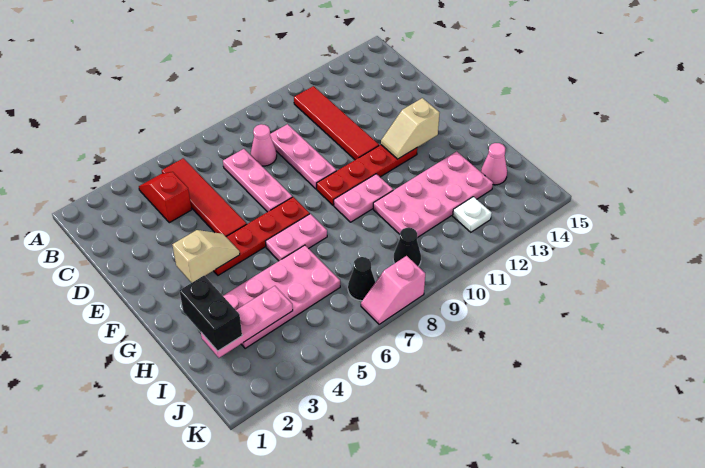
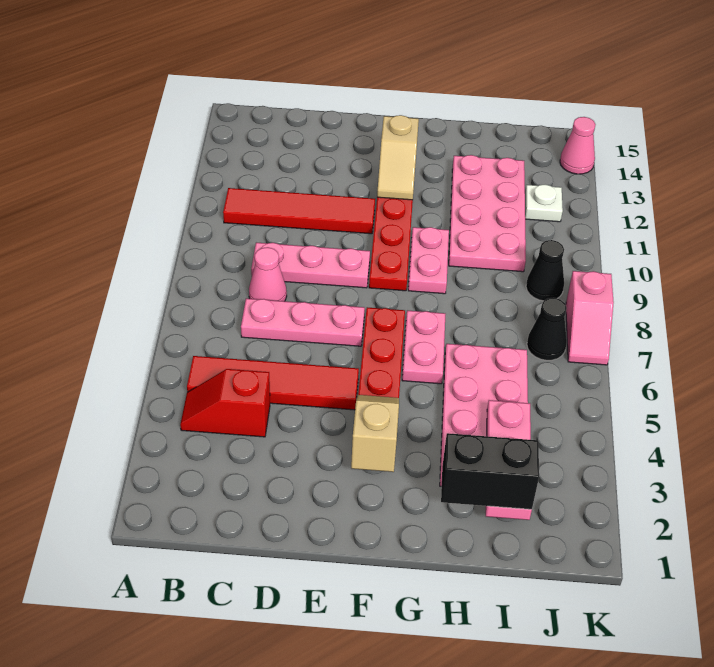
pink cone I14 level 1 -> pink cone K14 level 1

